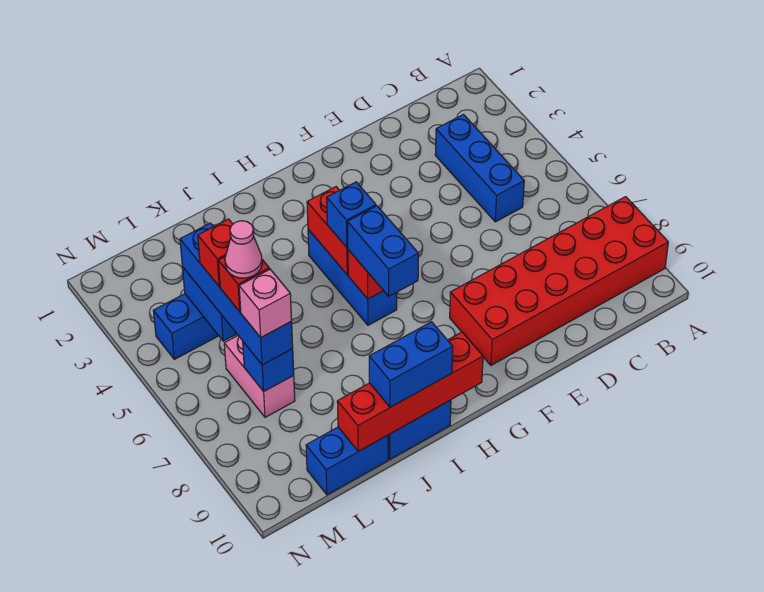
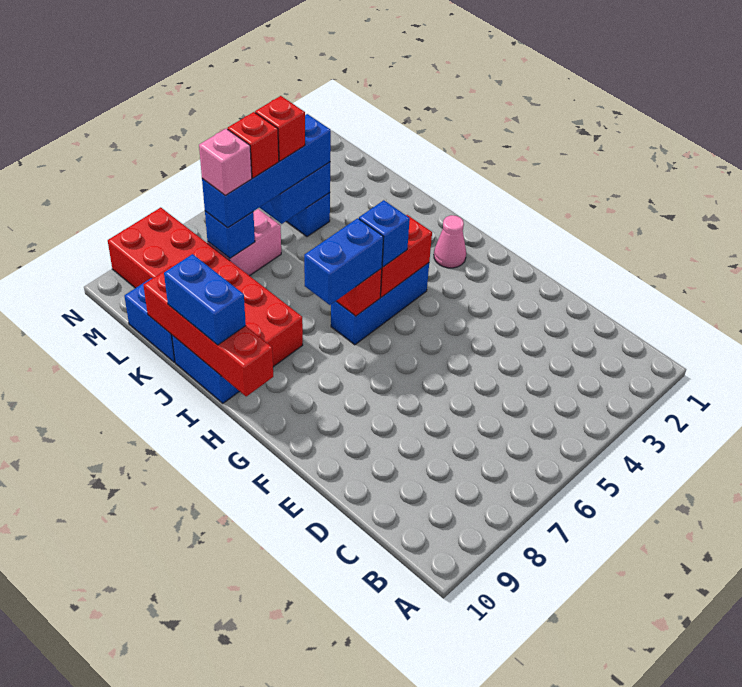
red brick A8:F9 level 1 -> red brick I8:N9 level 1
blue brick C3:C5 level 1 -> none
pink cone L6 level 5 -> pink cone H2 level 1

